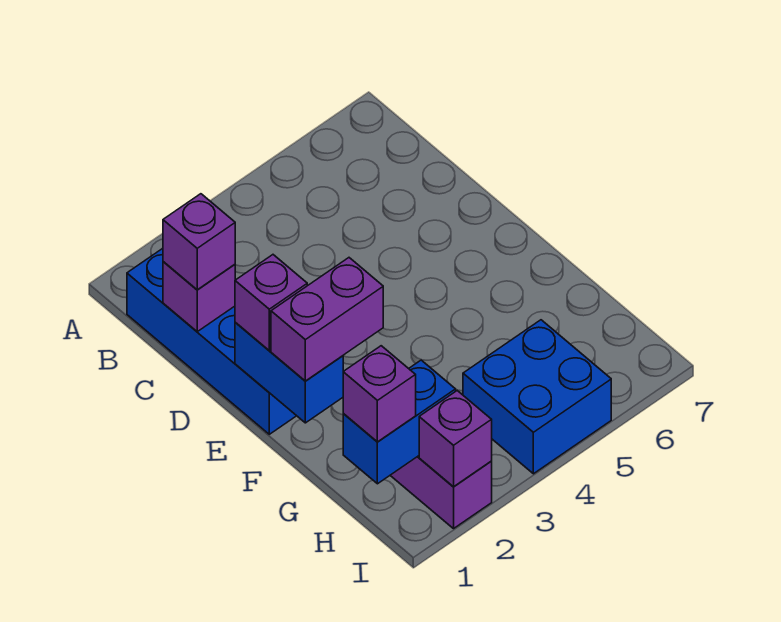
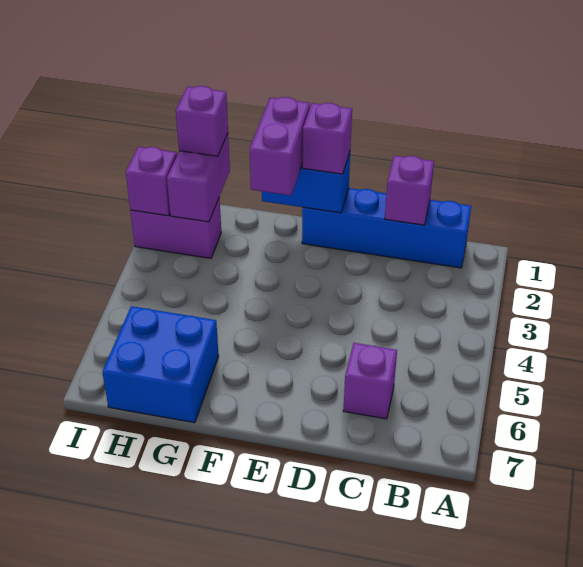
purple brick C1 level 3 -> purple brick C6 level 1
blue brick H1:H2 level 2 -> purple brick H1:H2 level 2
blue brick H4:I5 level 1 -> blue brick G6:H7 level 1

